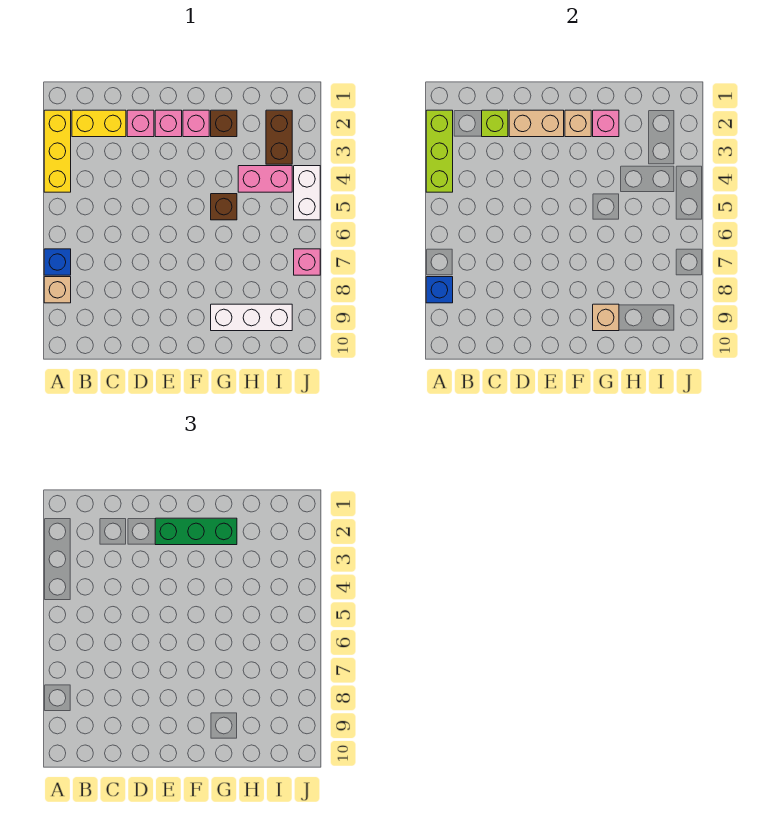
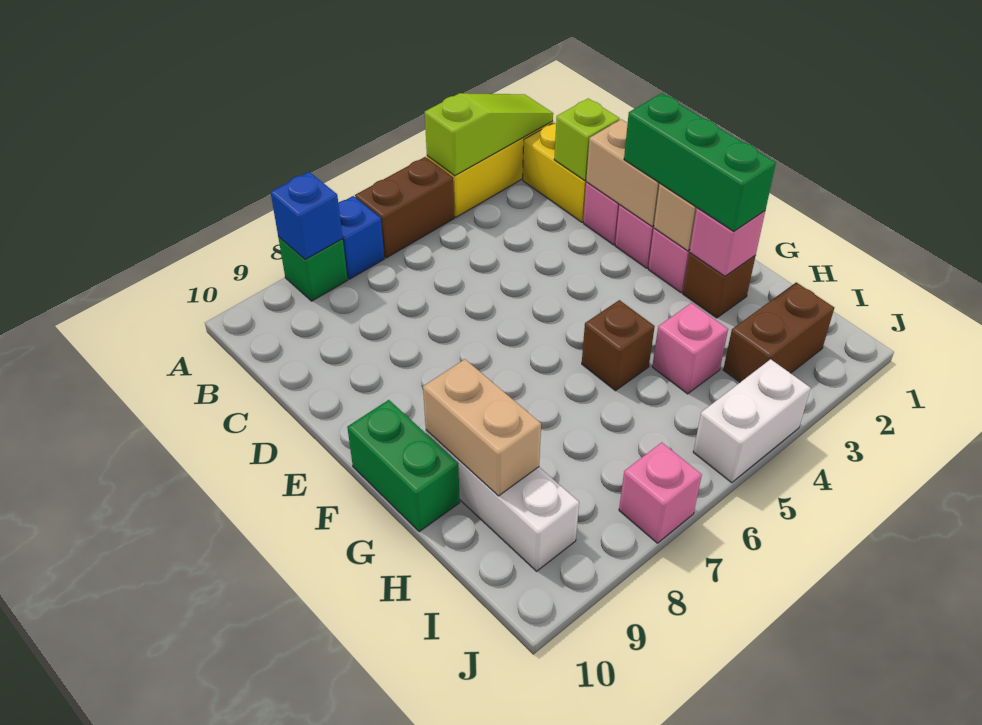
lime brick A2:A4 level 2 -> lime slope A2:A4 level 2 top 4
none -> brown brick A5:A6 level 1
tan brick A8 level 1 -> green brick A8 level 1
none -> green brick F10:G10 level 1
tan brick G9 level 2 -> tan brick G9:H9 level 2
pink brick H4:I4 level 1 -> pink brick H4 level 1

